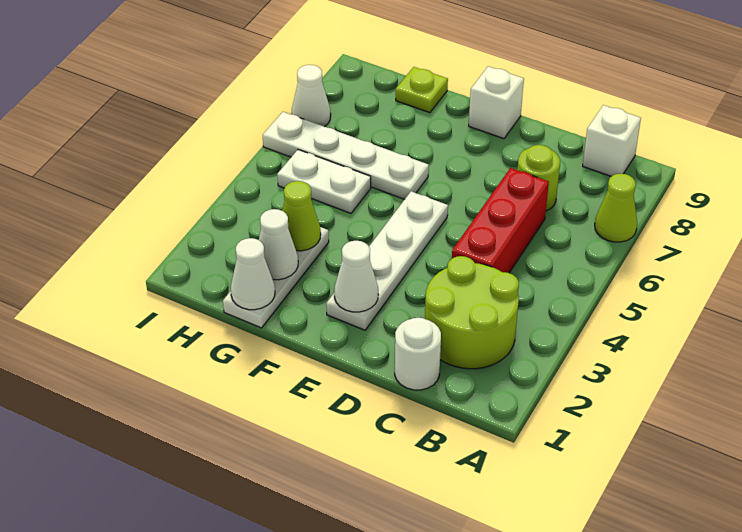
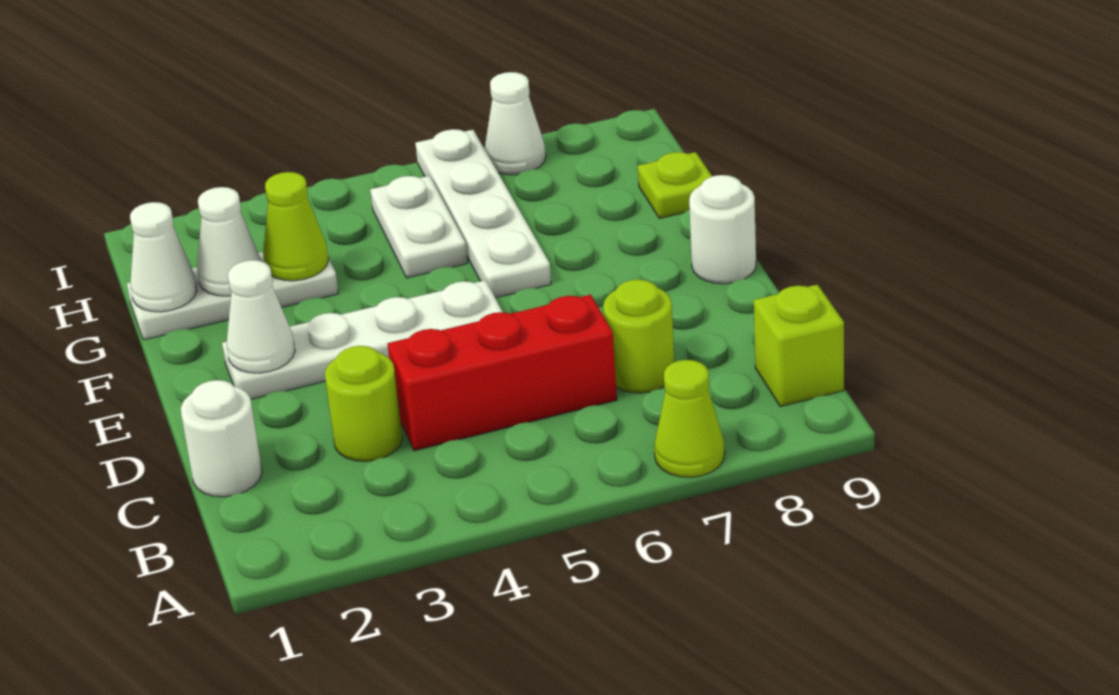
lime round brick B2:C3 level 1 -> lime round brick C3 level 1
white brick B9 level 1 -> lime brick B9 level 1
white brick E9 level 1 -> white round brick E9 level 1

